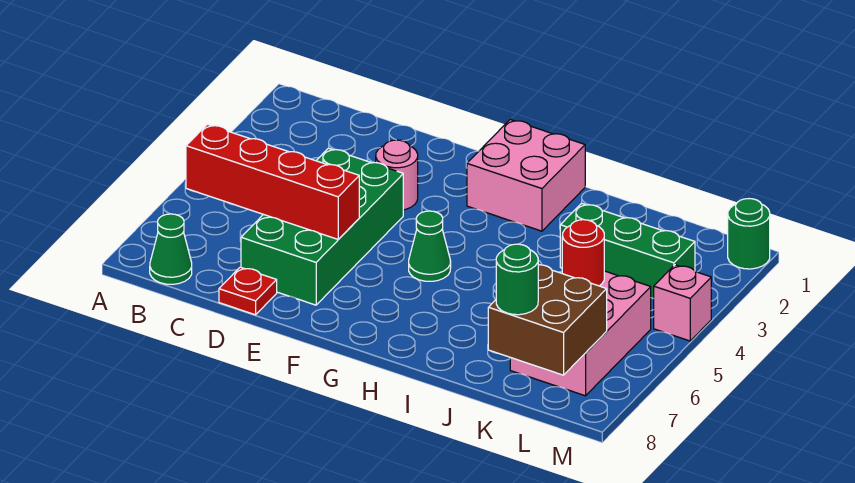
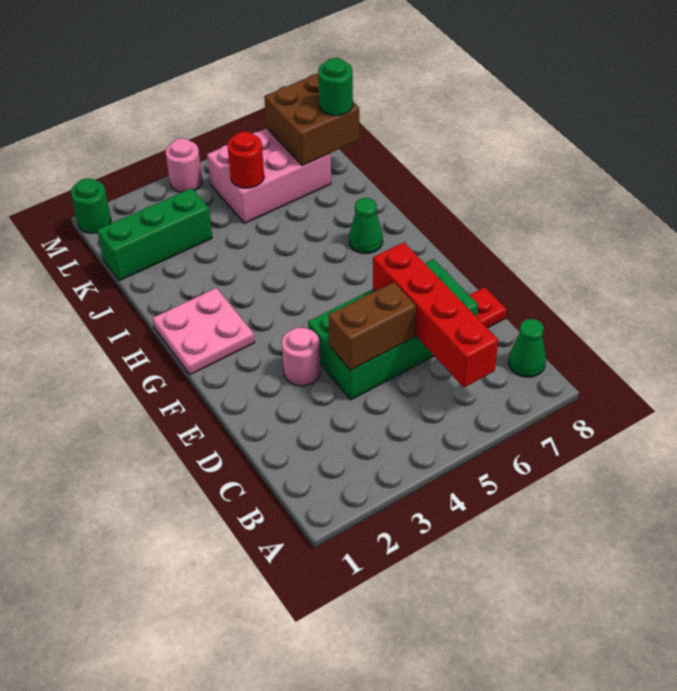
none -> brown brick D4:D5 level 2
pink brick G1:H2 level 1 -> pink plate G1:H2 level 1
green cone G5 level 1 -> green cone H7 level 1
green brick J3:L3 level 1 -> green brick K1:K3 level 1
pink brick M4 level 1 -> pink round brick M4 level 1

